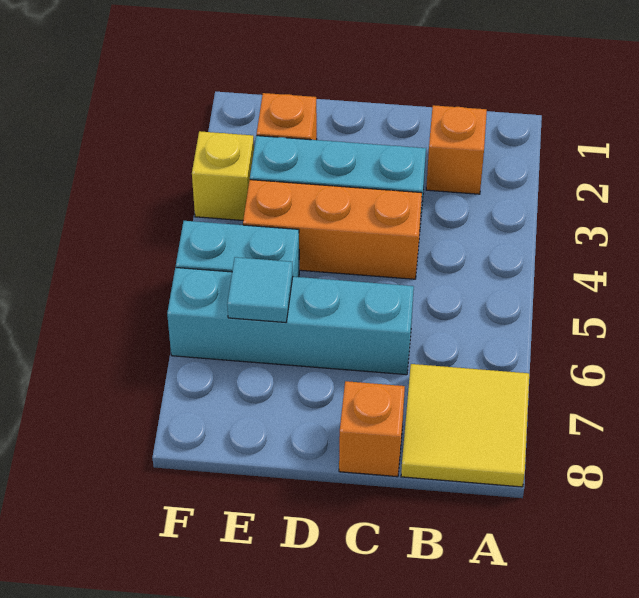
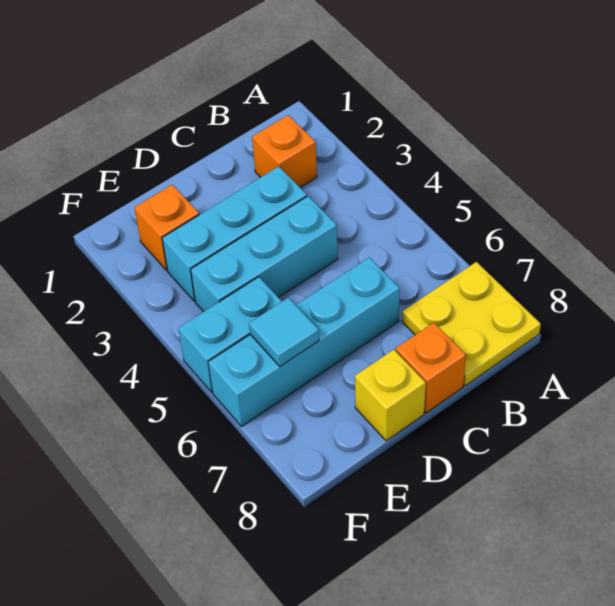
yellow tile A7:B8 level 1 -> yellow plate A7:B8 level 1
orange brick C4:E4 level 1 -> cyan brick C4:E4 level 1
yellow brick F3 level 1 -> yellow brick D8 level 1

